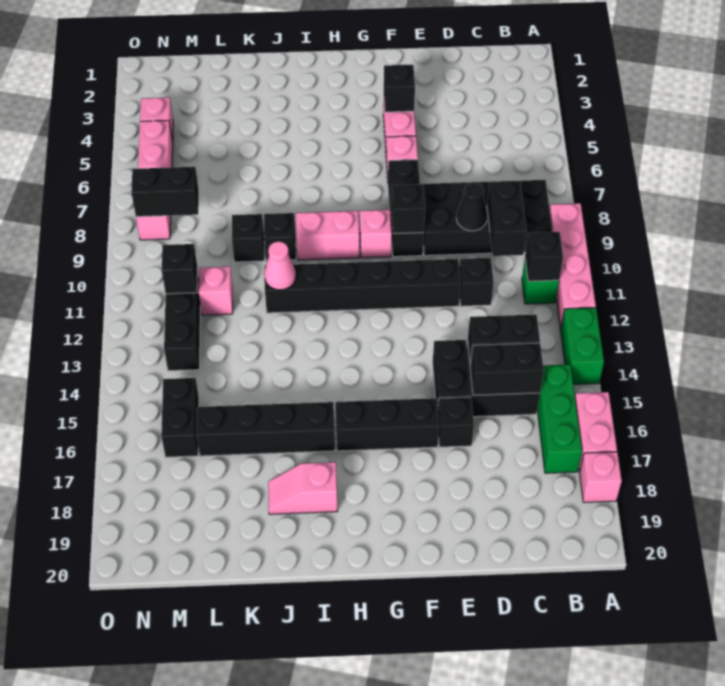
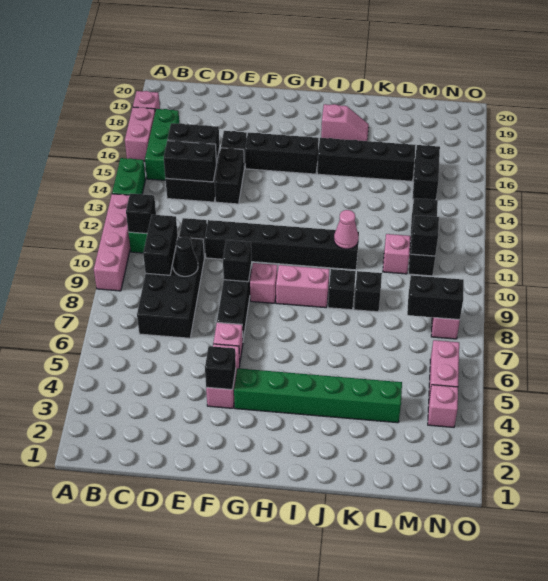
black brick B8:E9 level 1 -> black brick C7:D10 level 1
none -> green brick G4:L4 level 1

